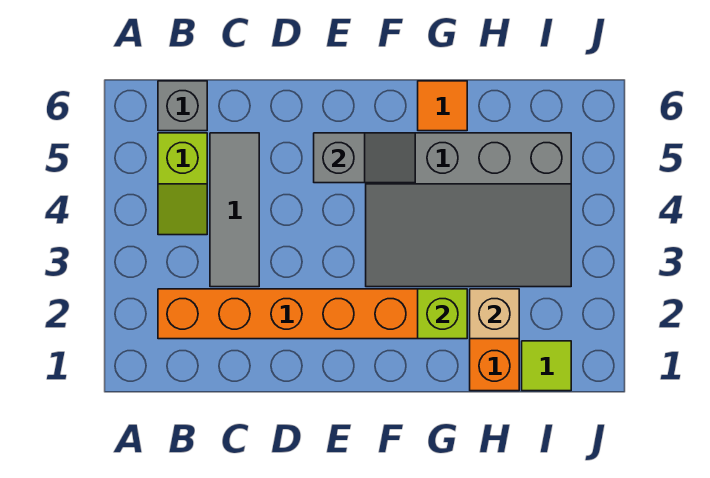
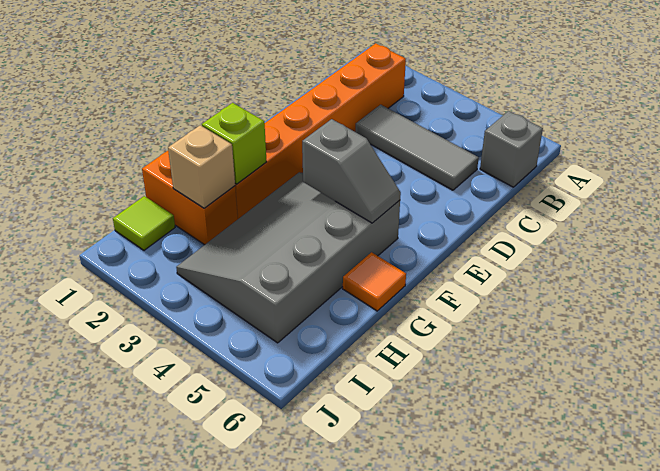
lime slope B4:B5 level 1 top 5 -> none
grey slope E5:F5 level 2 top E -> grey slope F4:F5 level 2 top 4

